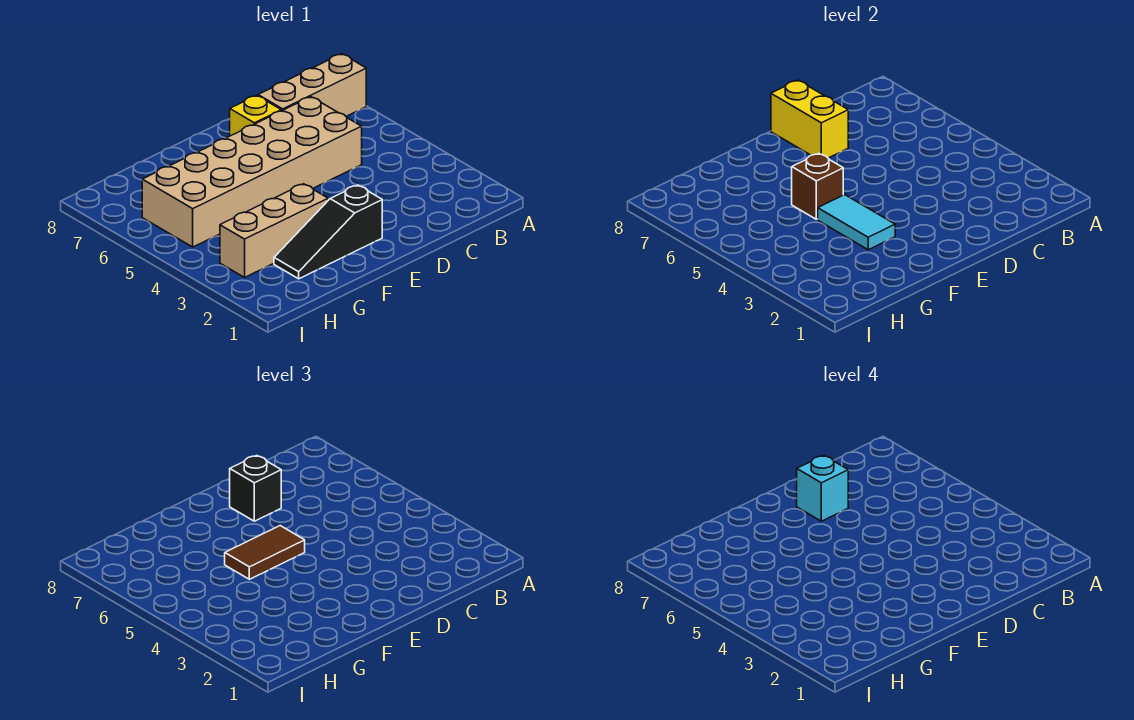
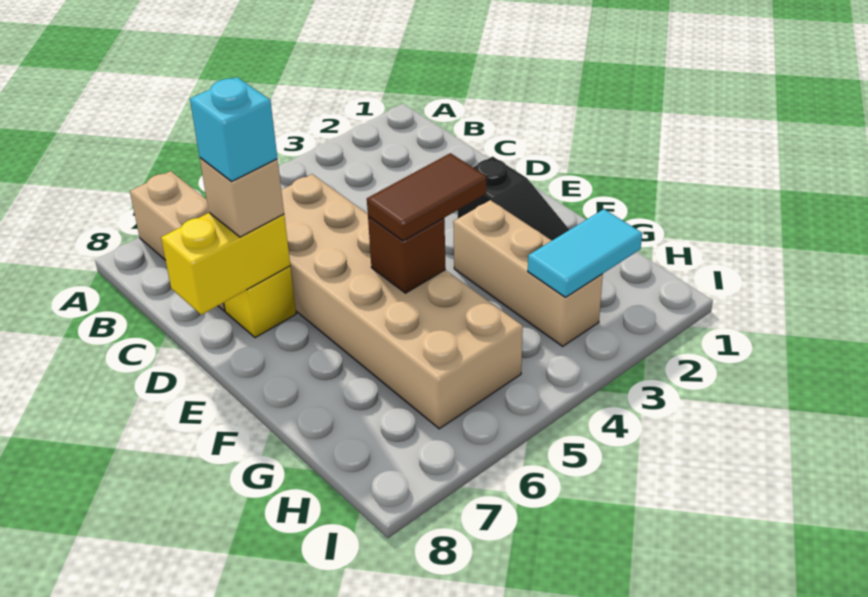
black brick D7 level 3 -> tan brick D7 level 3
brown tile E5:F5 level 3 -> brown tile F4:F5 level 3
cyan tile F3:F4 level 2 -> cyan tile H2:H3 level 2

